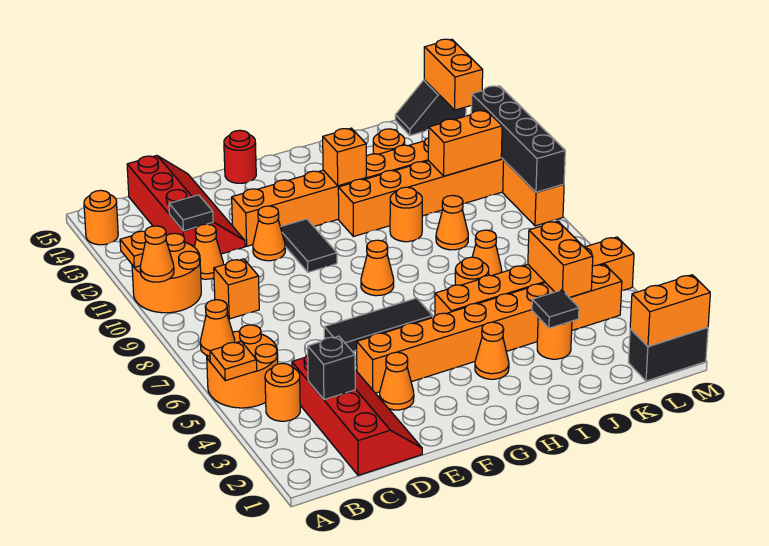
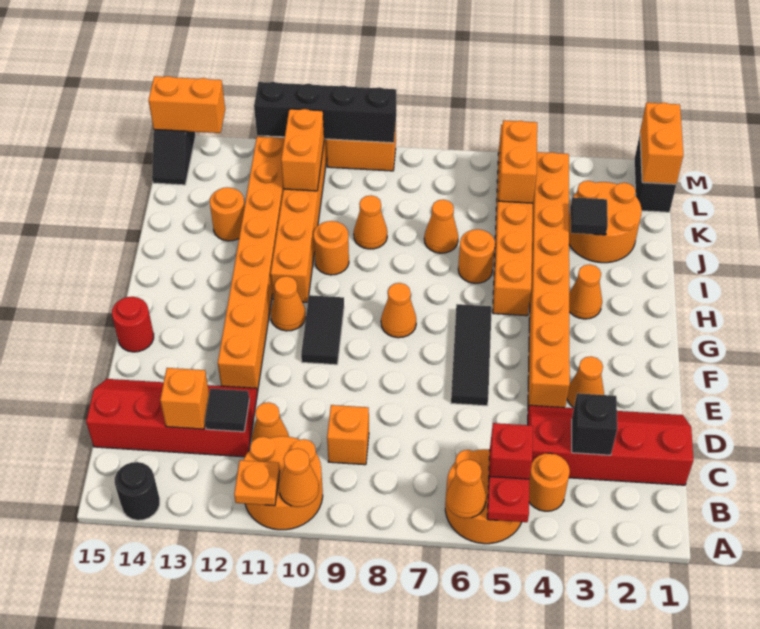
orange plate A5 level 2 -> red plate A5 level 2
orange round brick A14 level 1 -> black round brick A14 level 1
none -> red brick B5 level 2
orange cone E11 level 1 -> orange cone G11 level 1
black tile F10:F11 level 1 -> black tile F10:G10 level 1
orange brick H12 level 2 -> orange brick C13 level 2
orange round brick J3 level 1 -> orange round brick J2:K3 level 1
orange brick K4:K5 level 2 -> orange brick K5:L5 level 2

